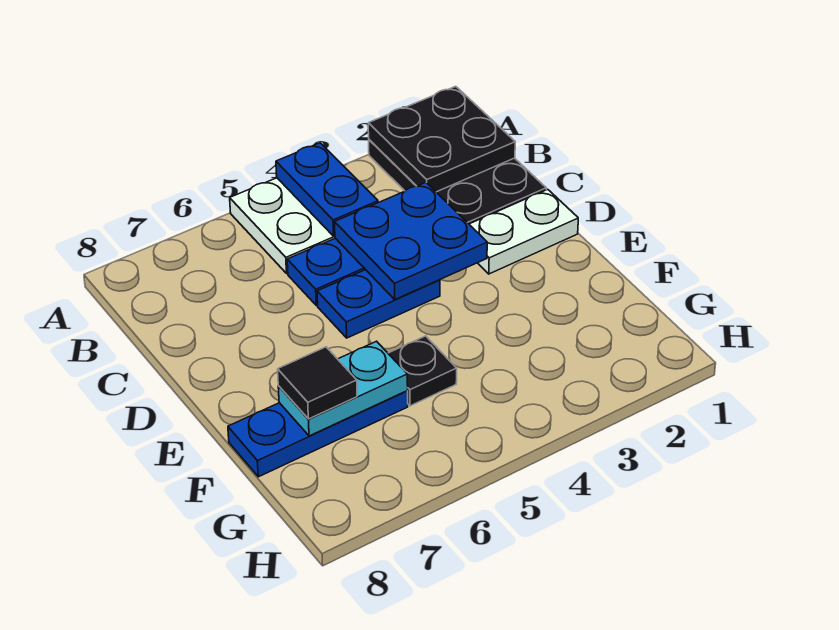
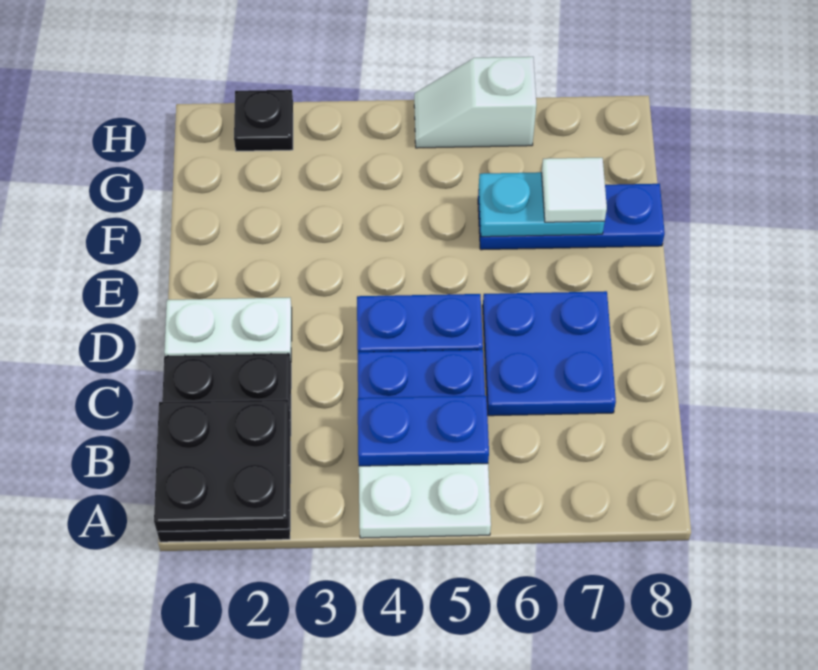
blue plate A4:B4 level 2 -> blue plate B4:B5 level 2
blue plate C3:D4 level 2 -> blue plate C6:D7 level 1
black plate F5 level 1 -> black plate H2 level 1
black tile F7 level 3 -> white tile F7 level 3
none -> white slope H5:H6 level 1 top 6

